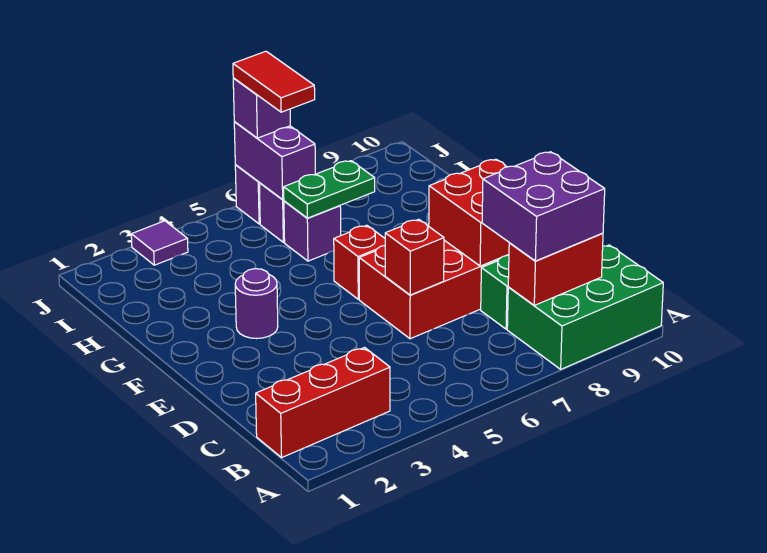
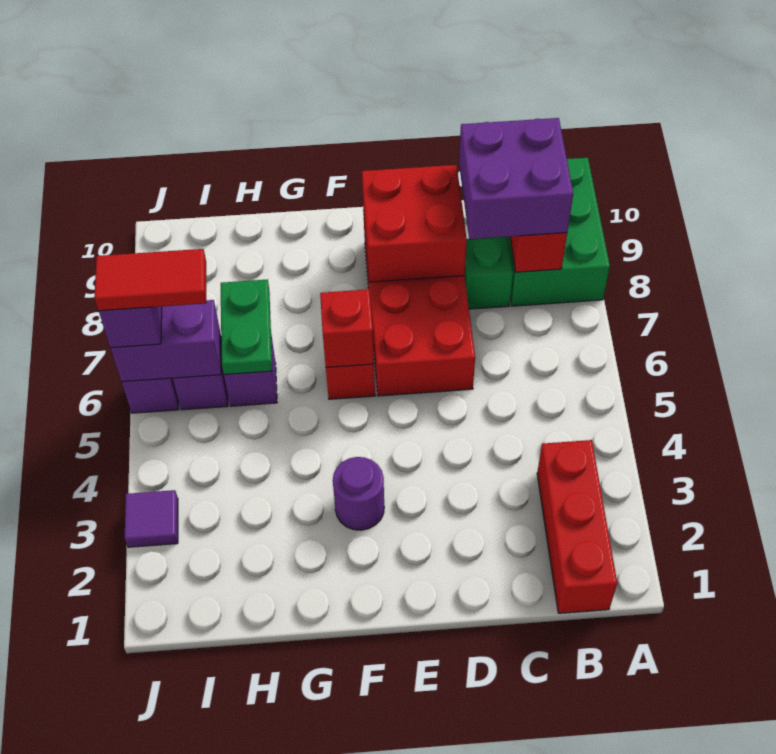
red brick D6 level 2 -> red brick F6 level 2

